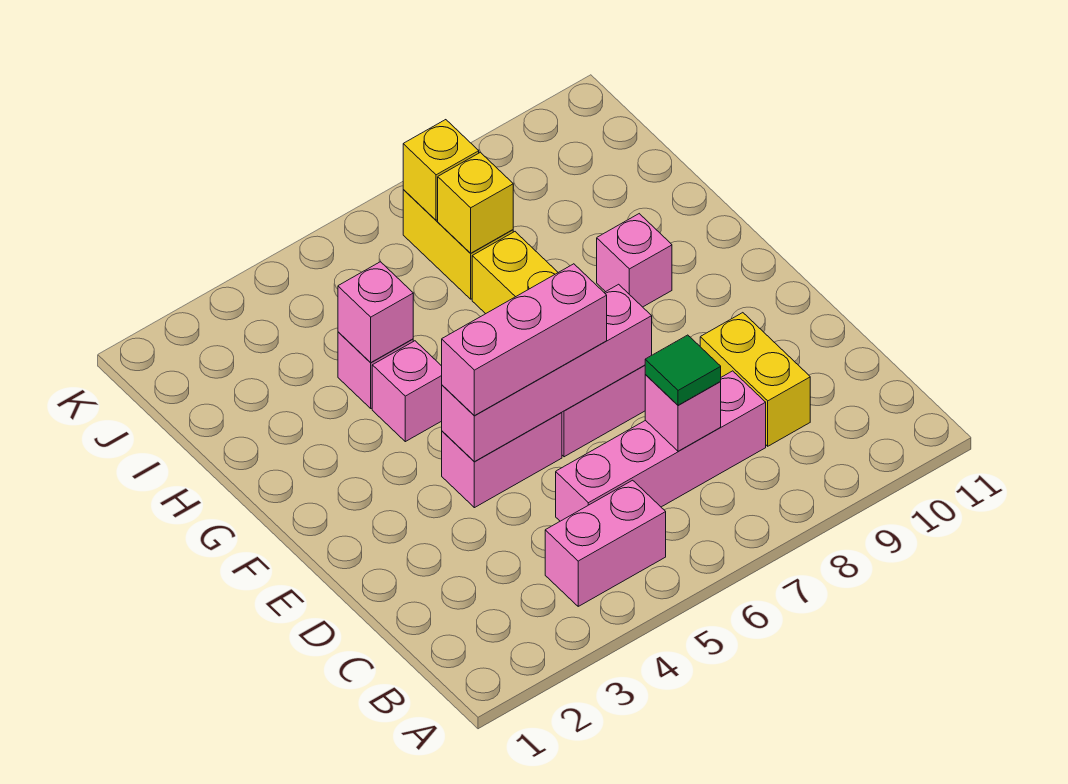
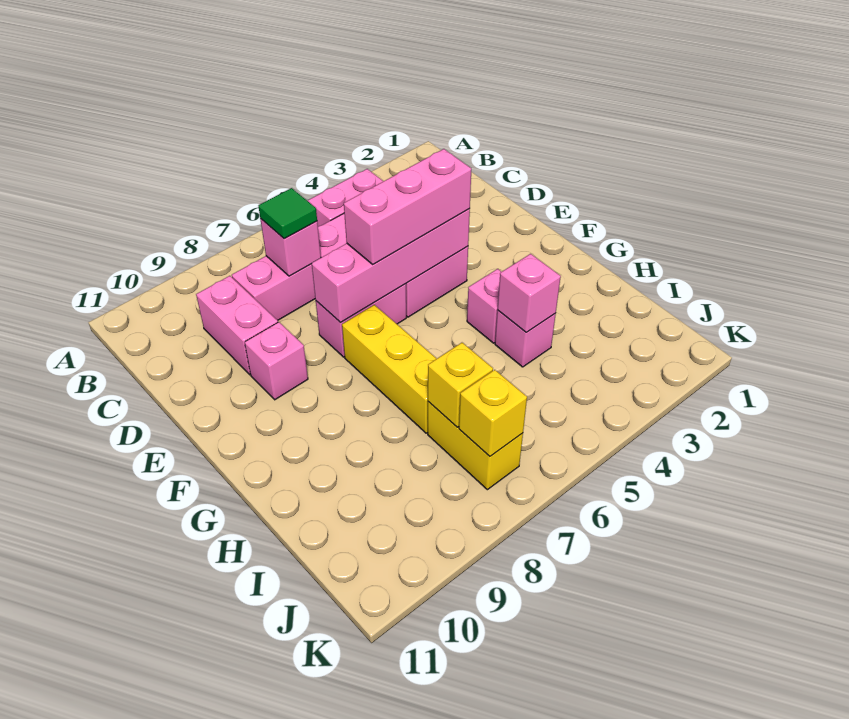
yellow brick C9:D9 level 1 -> pink brick C9:D9 level 1
pink brick G9 level 1 -> pink brick E9 level 1

